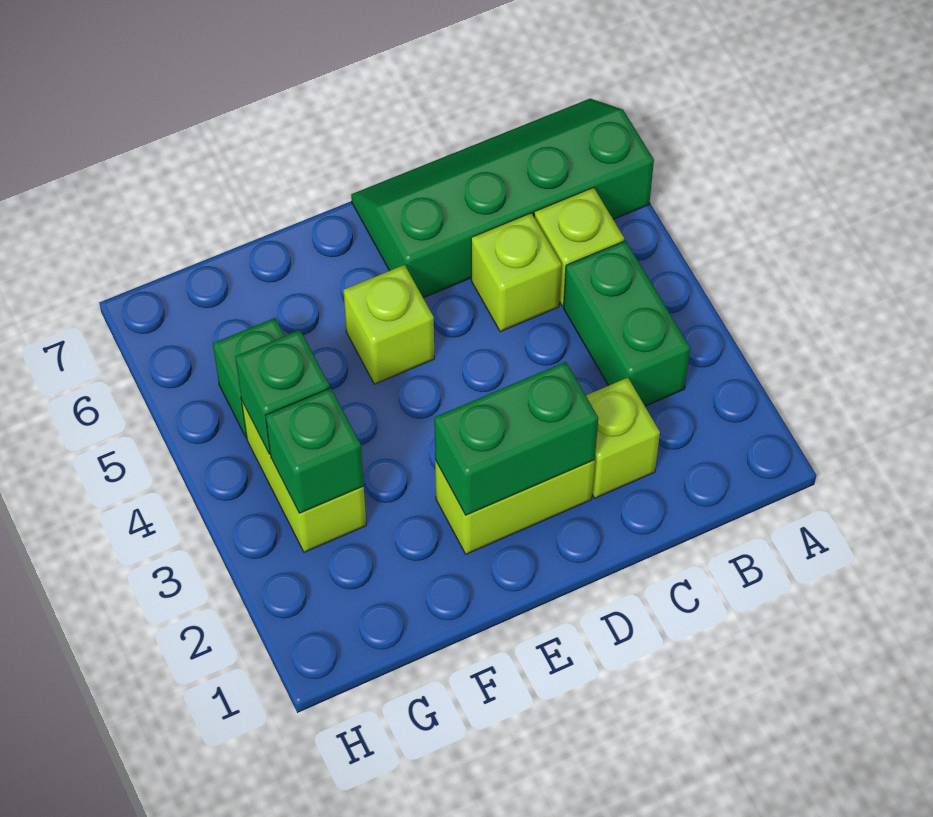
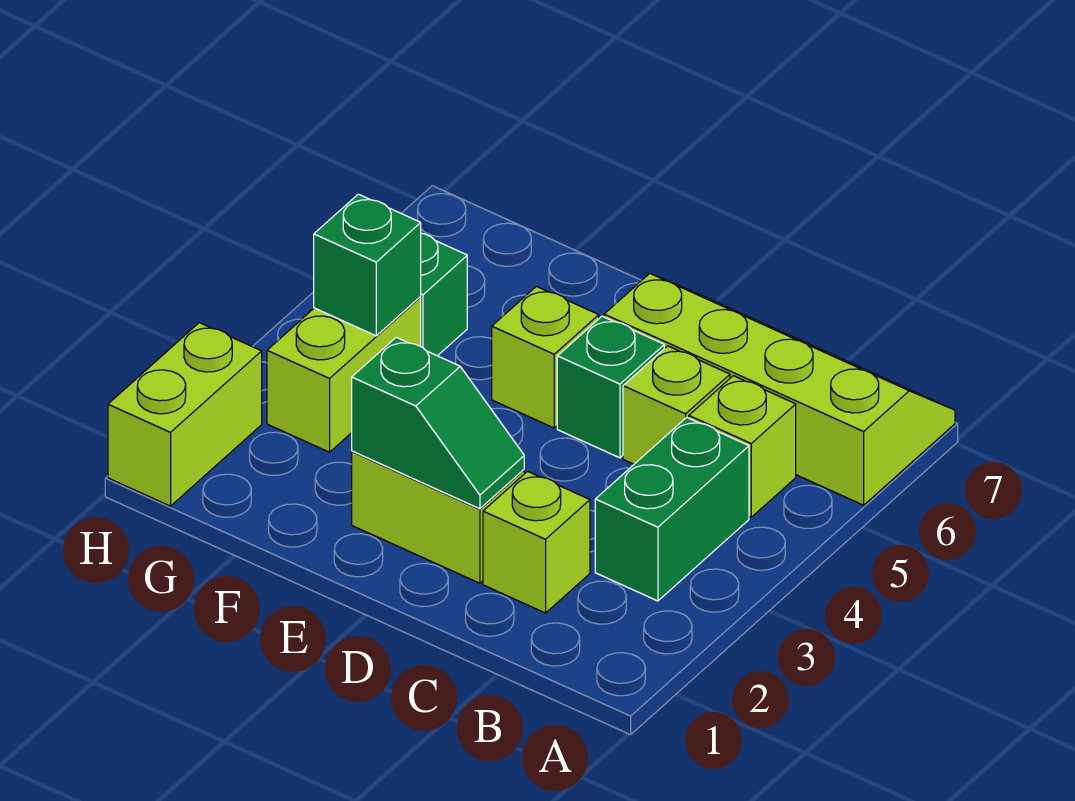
green slope A6:D7 level 1 top 6 -> lime slope A6:D7 level 1 top 6
green brick D2:E2 level 2 -> green slope D2:E2 level 2 top E
green brick G3 level 2 -> green brick D5 level 1
none -> lime brick H1:H2 level 1

